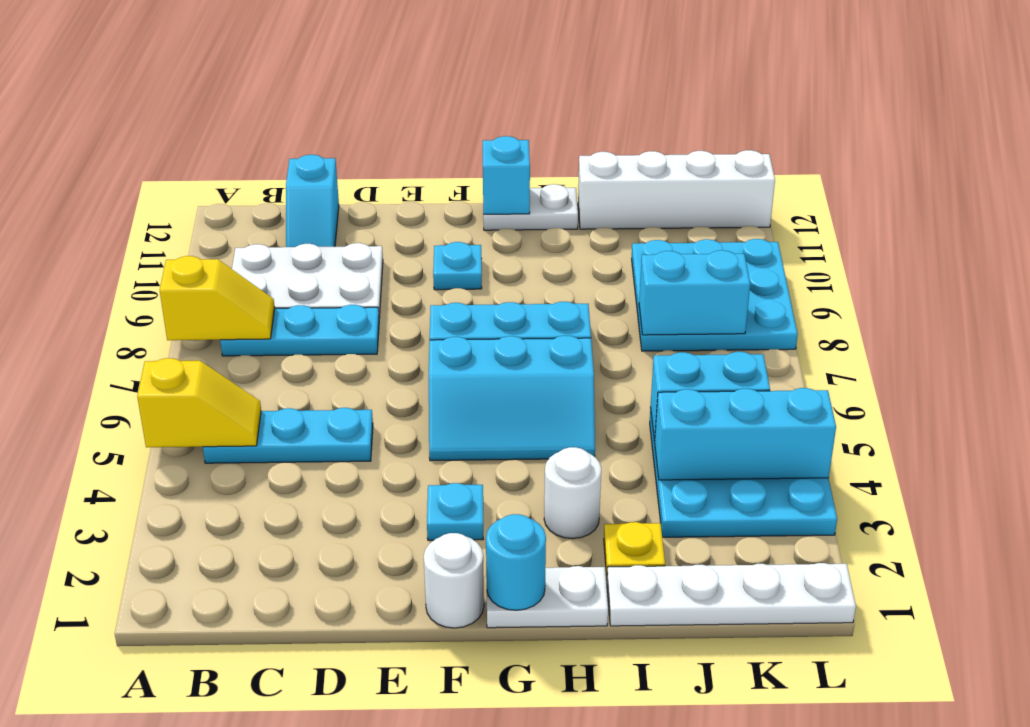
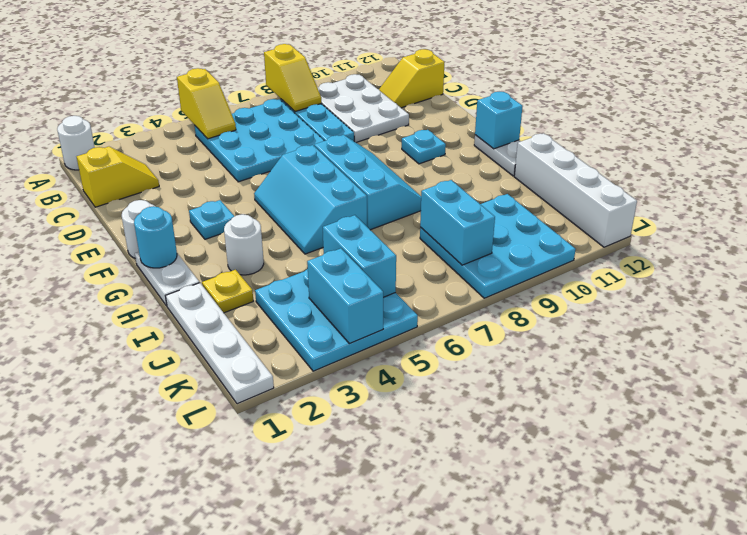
none -> white round brick A1 level 1
cyan plate B5:D5 level 1 -> cyan plate B5:D7 level 1
none -> yellow slope C1:C2 level 1 top 1
cyan slope C11:C12 level 1 top 12 -> yellow slope C11:C12 level 1 top 12
cyan brick J4:L4 level 2 -> cyan brick K4:L4 level 2

